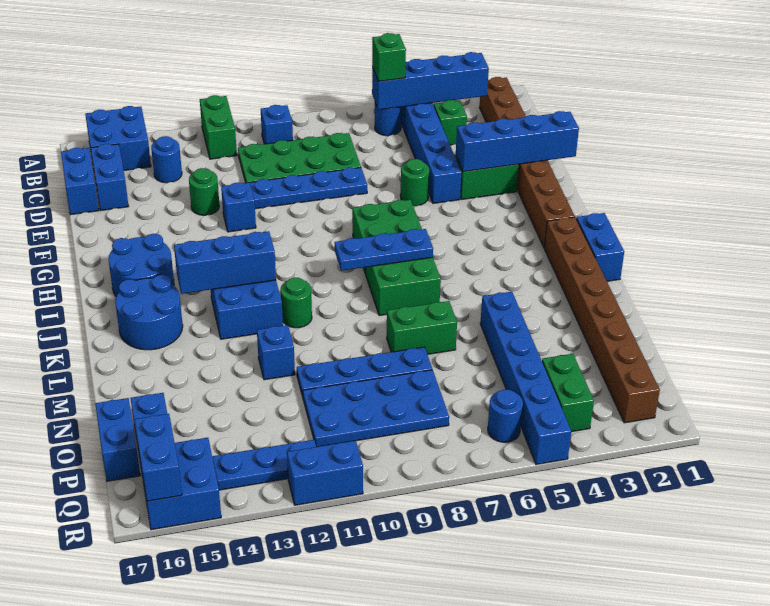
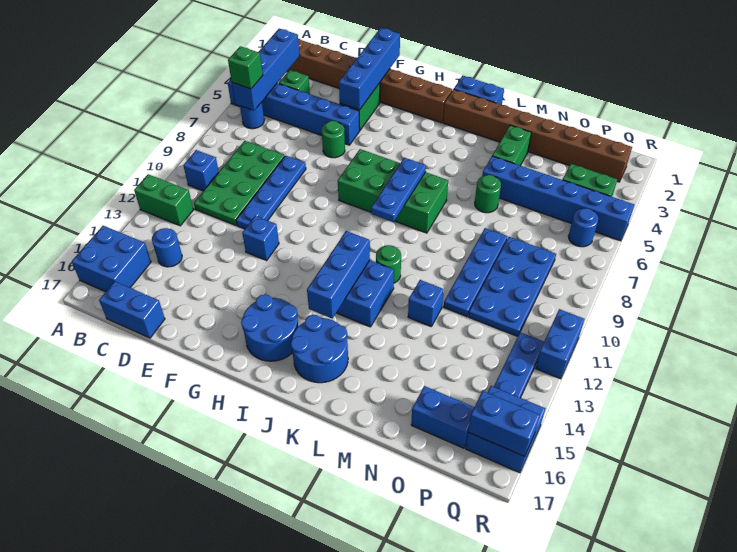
blue brick C16:D16 level 1 -> none
green round brick E13 level 1 -> green round brick M6 level 1
green brick M7:M8 level 1 -> green brick M3:M4 level 1
blue brick O17:P17 level 1 -> none

